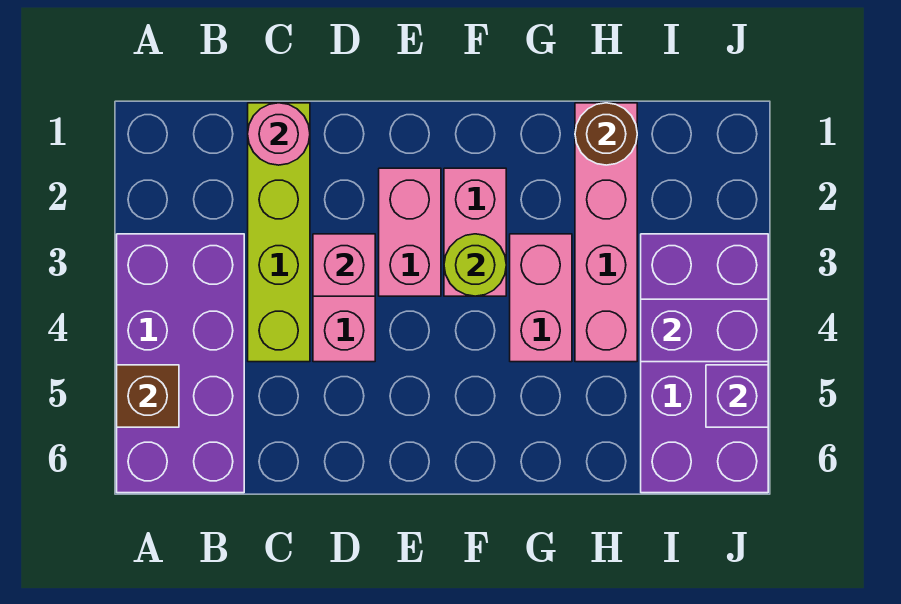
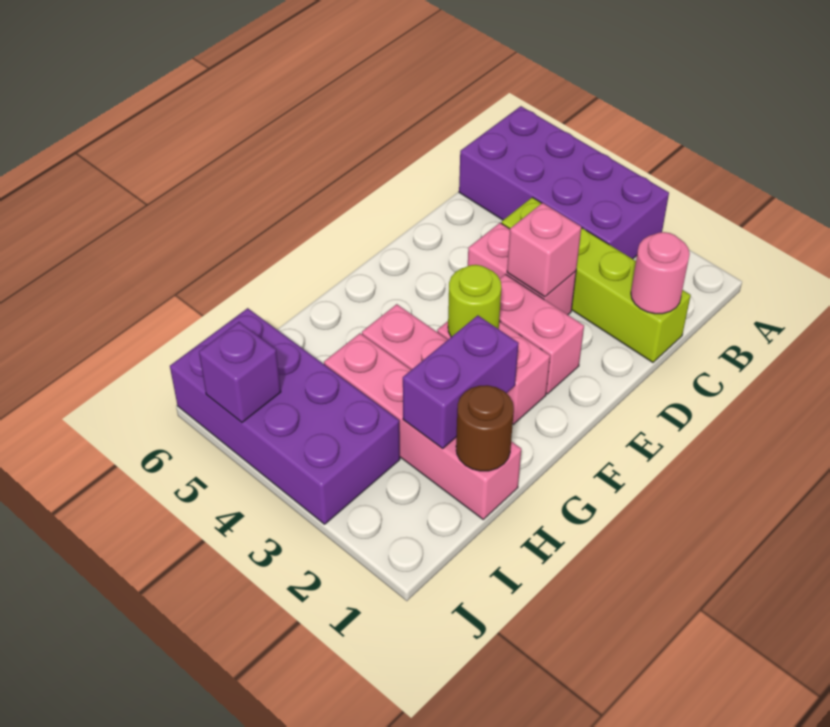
brown brick A5 level 2 -> none
purple brick I4:J4 level 2 -> purple brick G2:H2 level 2

